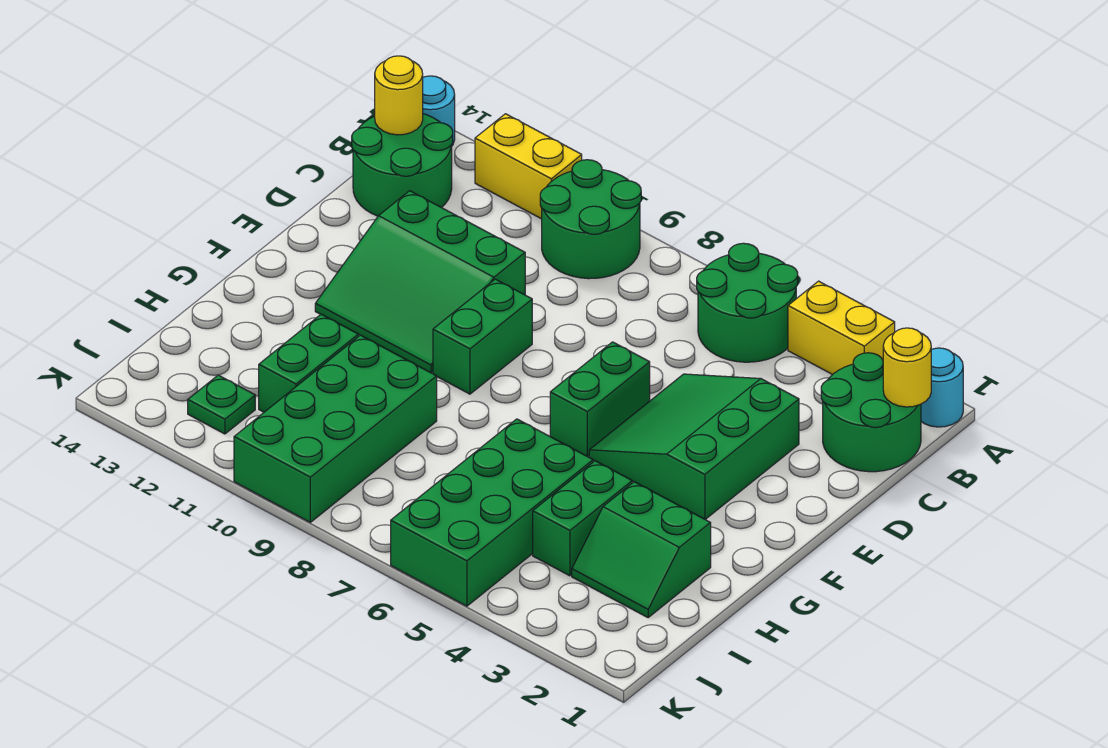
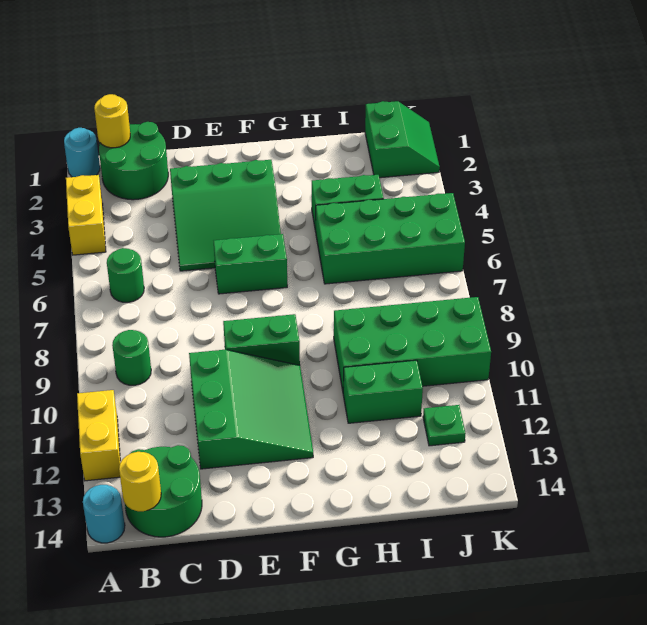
green round brick A5:B6 level 1 -> green round brick B6 level 1
green round brick A9:B10 level 1 -> green round brick B9 level 1
green slope H2:I3 level 1 top H -> green slope J1:K2 level 1 top J

